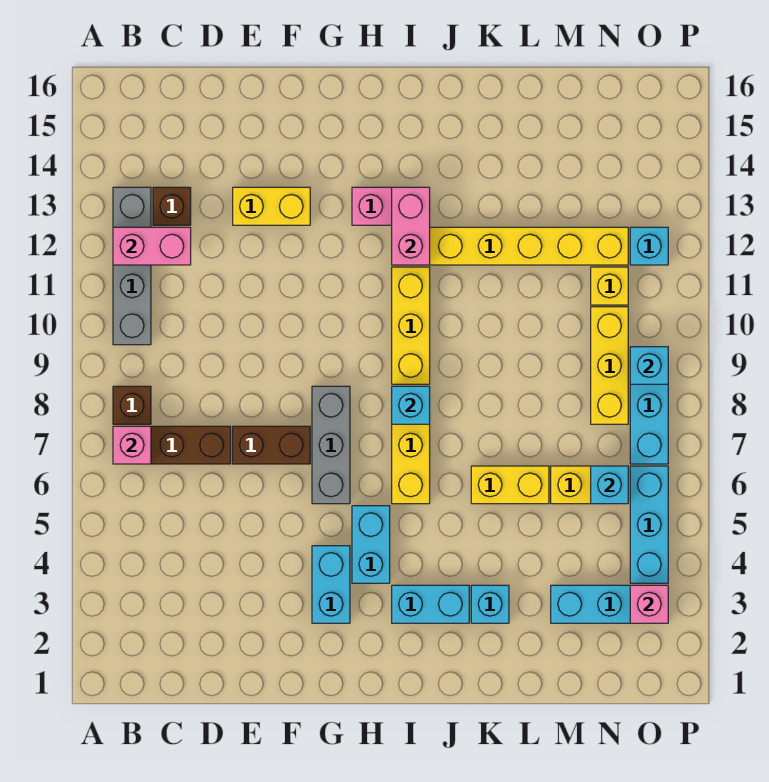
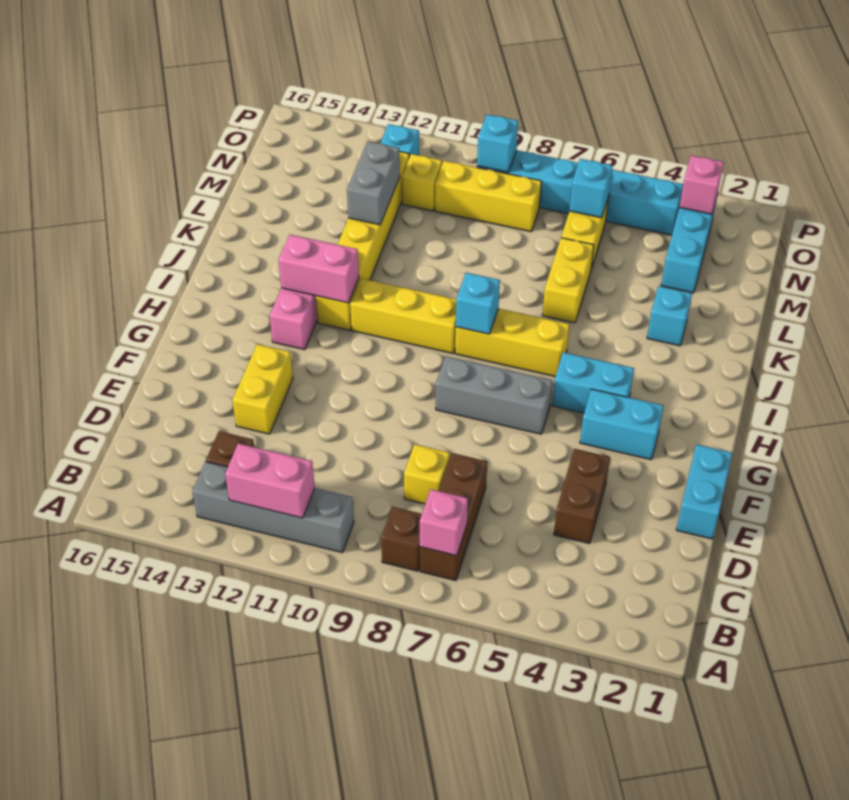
pink brick B12:C12 level 2 -> pink brick B11:B12 level 2
none -> yellow brick D8 level 1
brown brick E7:F7 level 1 -> brown brick D4:E4 level 1
cyan brick I3:J3 level 1 -> cyan brick E1:F1 level 1
none -> grey brick L12:M12 level 2

